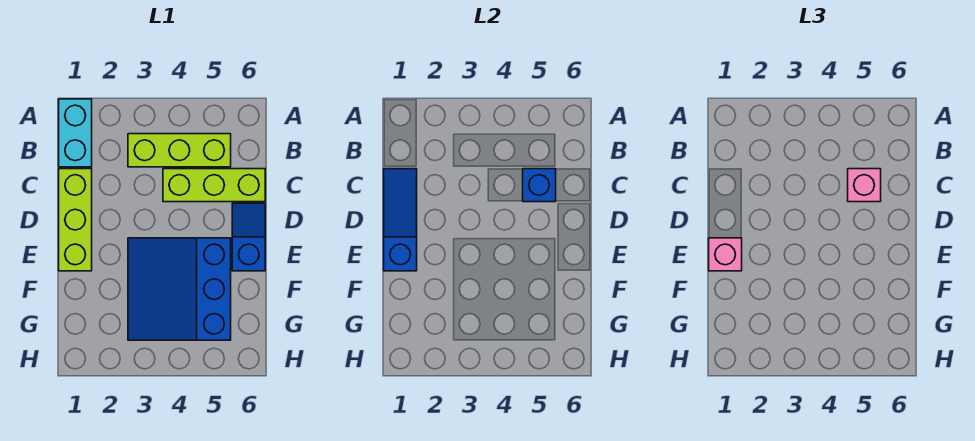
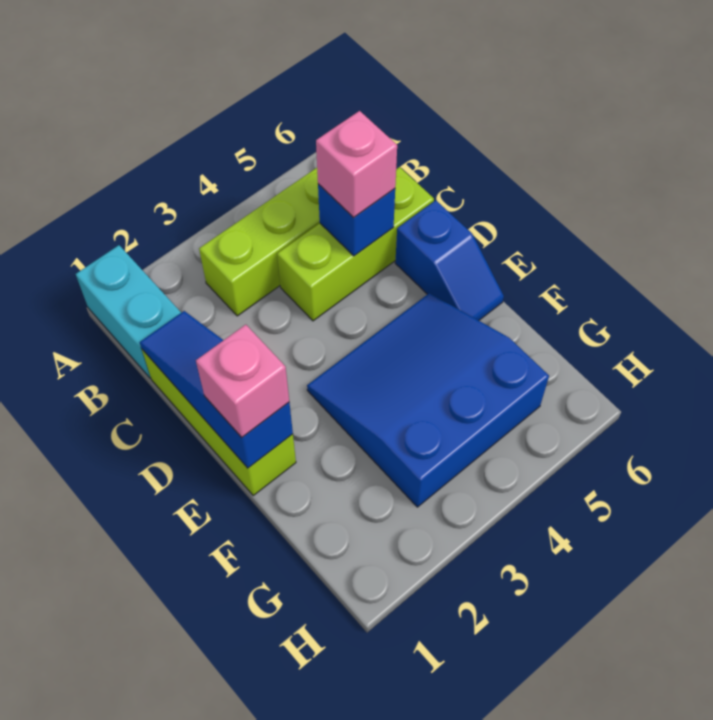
blue slope D6:E6 level 1 top E -> blue slope D6:E6 level 1 top D
blue slope E3:G5 level 1 top 5 -> blue slope E3:G5 level 1 top G

